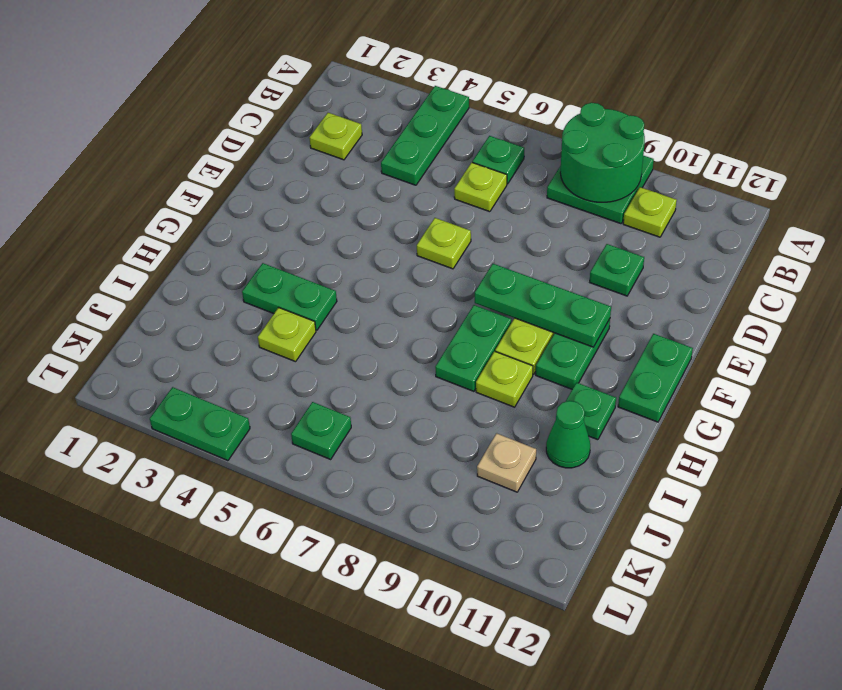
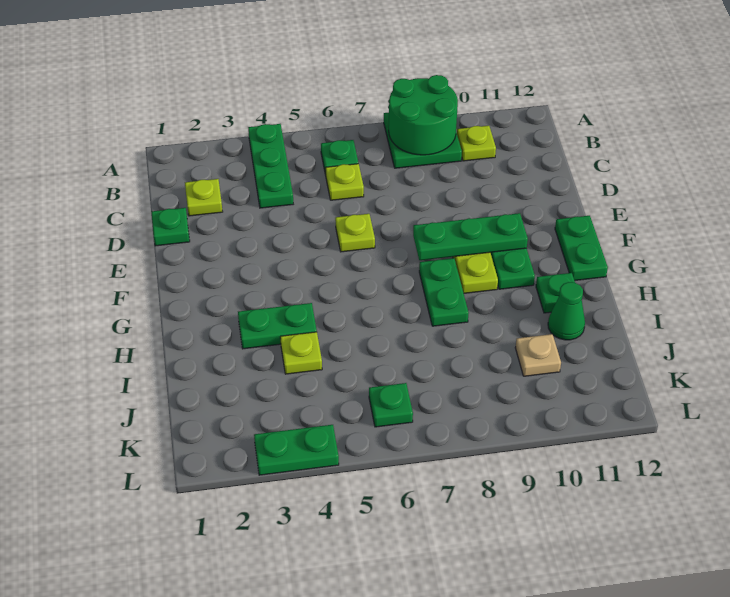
green plate D10 level 1 -> green plate D1 level 1
lime plate H9 level 1 -> none

